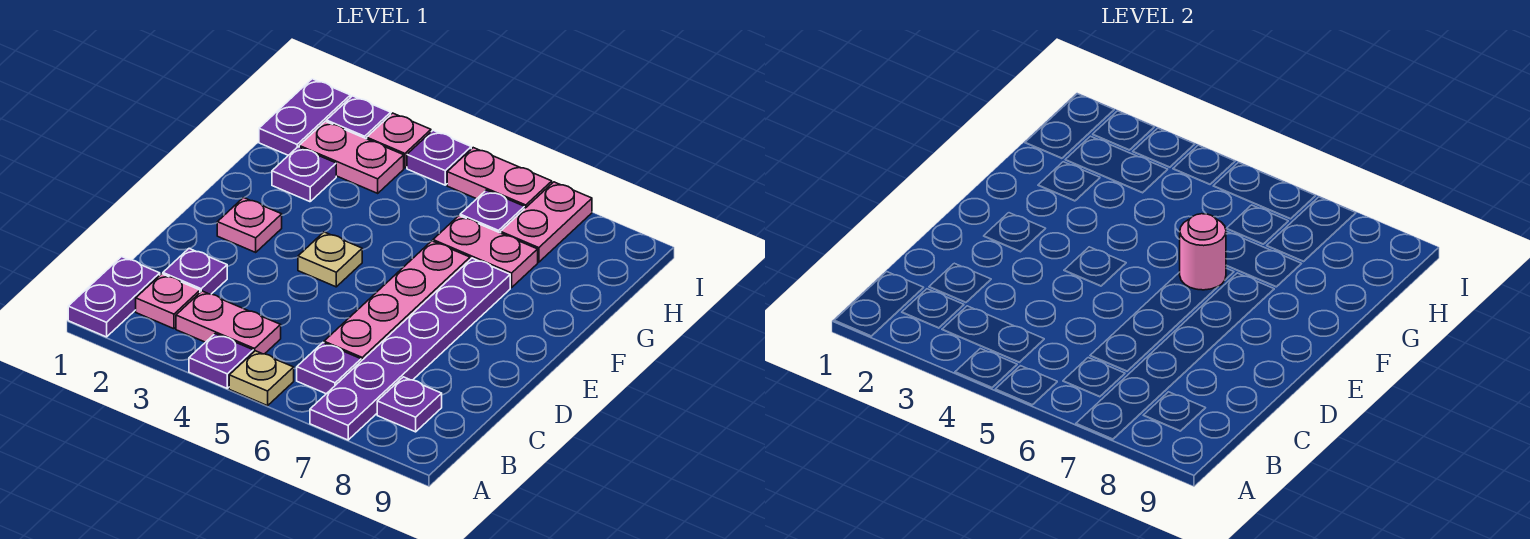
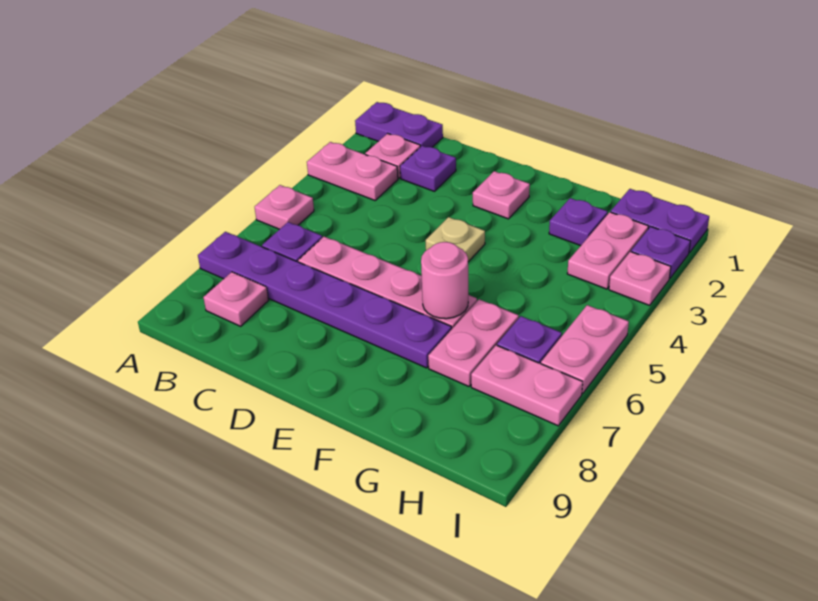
purple plate A4 level 1 -> none
tan plate A5 level 1 -> pink plate A5 level 1
pink plate B3:B4 level 1 -> pink plate A3:B3 level 1
purple plate B8 level 1 -> pink plate B8 level 1
purple plate I4 level 1 -> none

